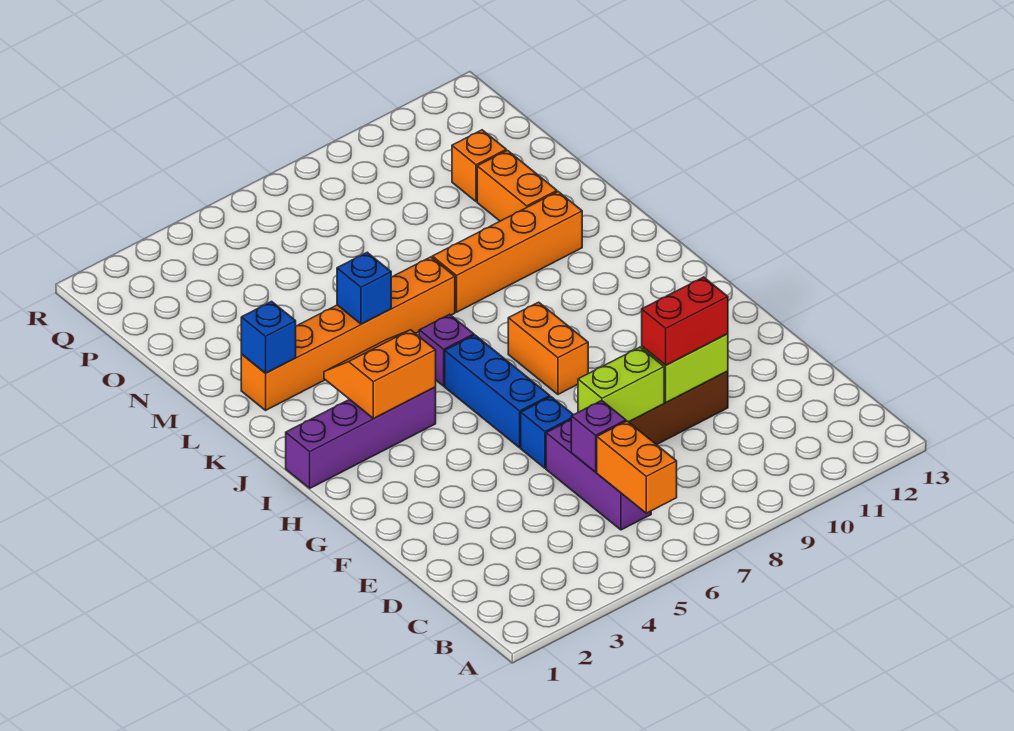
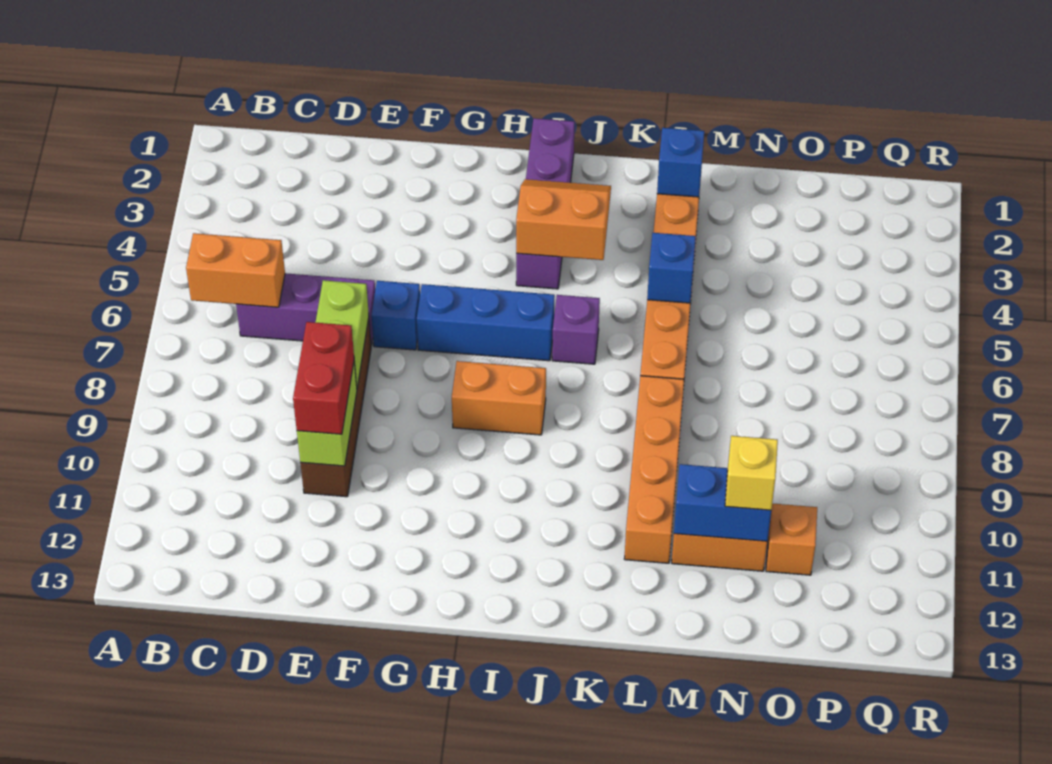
purple brick D6 level 2 -> none
orange slope I3:J4 level 2 top I -> orange slope I3:J4 level 2 top 4
none -> blue brick M11:N11 level 2
none -> yellow brick N11 level 3

